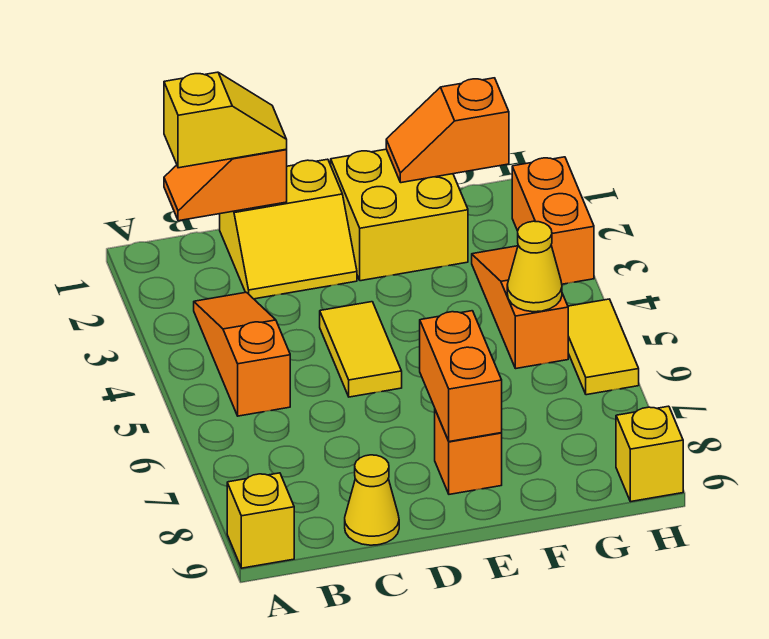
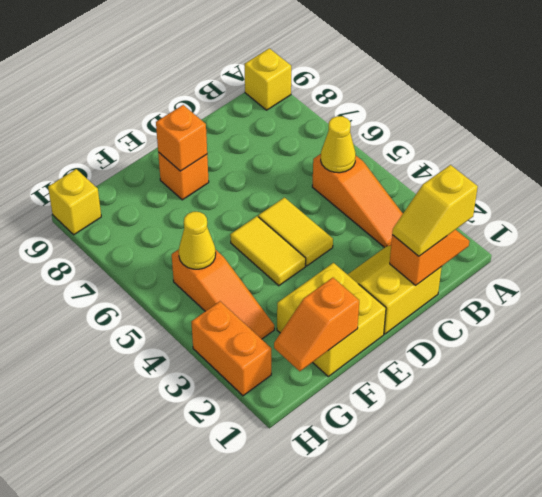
yellow cone C9 level 1 -> yellow cone B5 level 2
orange brick E7:E8 level 2 -> orange brick E8 level 2
orange slope F1:G1 level 2 top G -> orange slope F1:G1 level 2 top F
yellow tile H5:H6 level 1 -> yellow tile E4:E5 level 1

